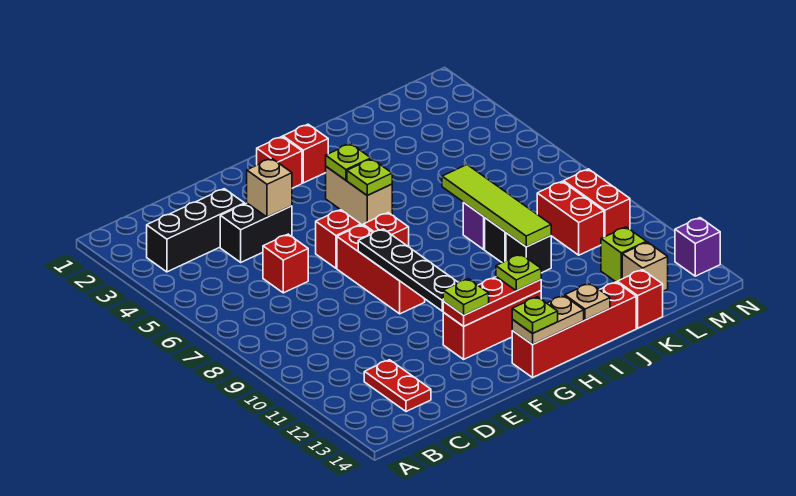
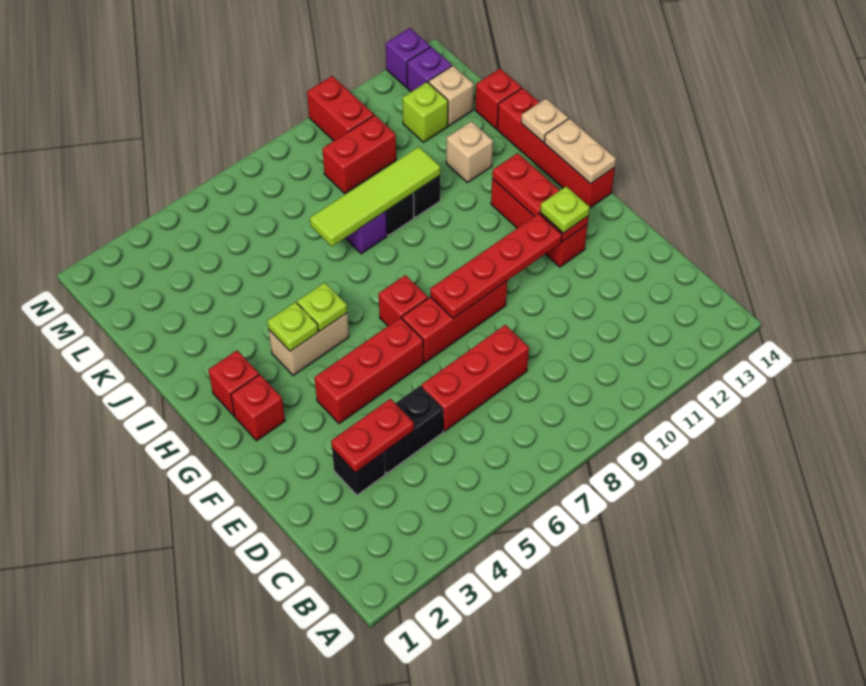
black brick B3:D3 level 1 -> black brick D3 level 1
red plate C12:C13 level 1 -> red plate D3:D4 level 2
black brick D4:E4 level 1 -> black brick D4:D5 level 1
red brick D6 level 1 -> red brick D6:D8 level 1
tan brick E4 level 2 -> tan brick J12 level 1
red brick F6 level 1 -> red brick F4:F6 level 1
black plate F8:F11 level 2 -> red plate F8:F11 level 2
lime plate G14 level 3 -> none
lime plate H12 level 3 -> none
red brick M9:M10 level 1 -> red brick M10:N10 level 1
none -> purple brick M13 level 1

